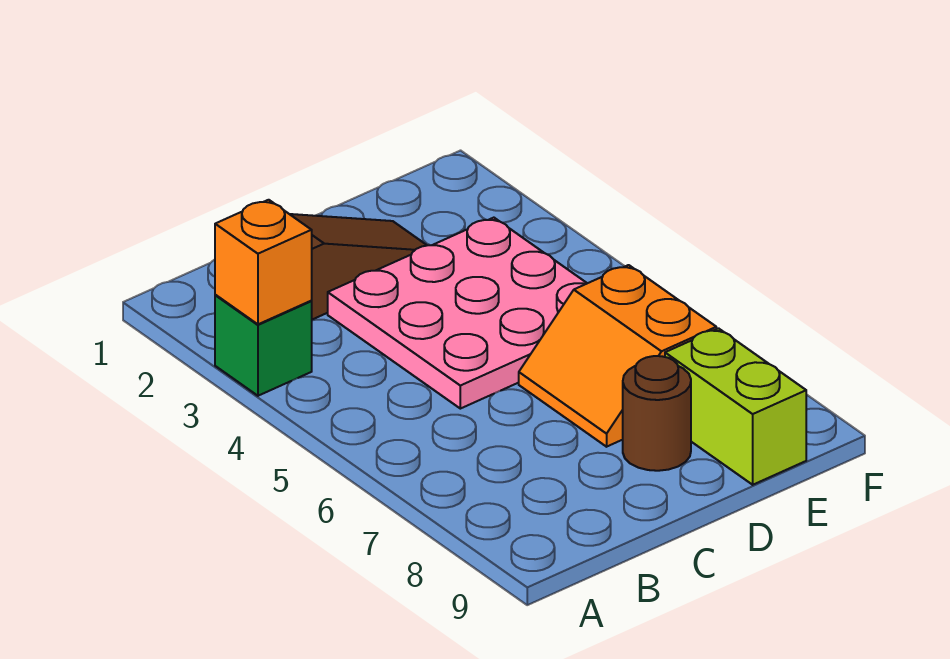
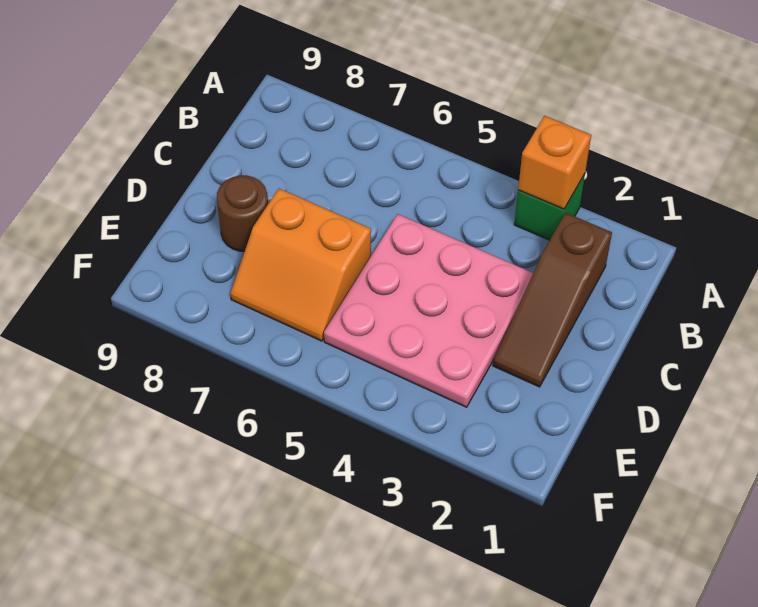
orange slope D6:E7 level 1 top E -> orange slope D6:E7 level 1 top D
lime brick E8:E9 level 1 -> none

